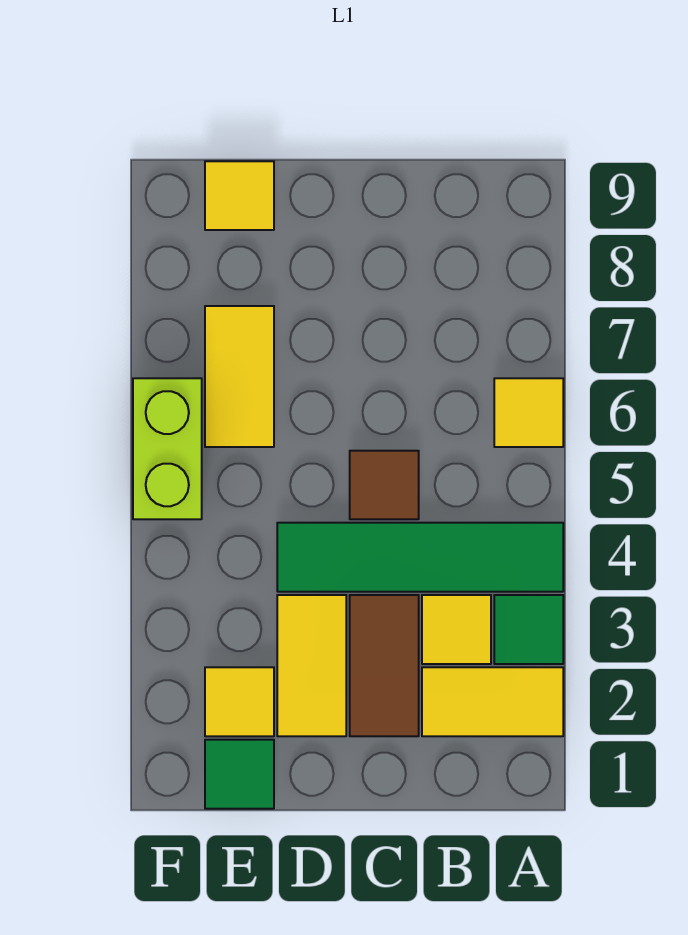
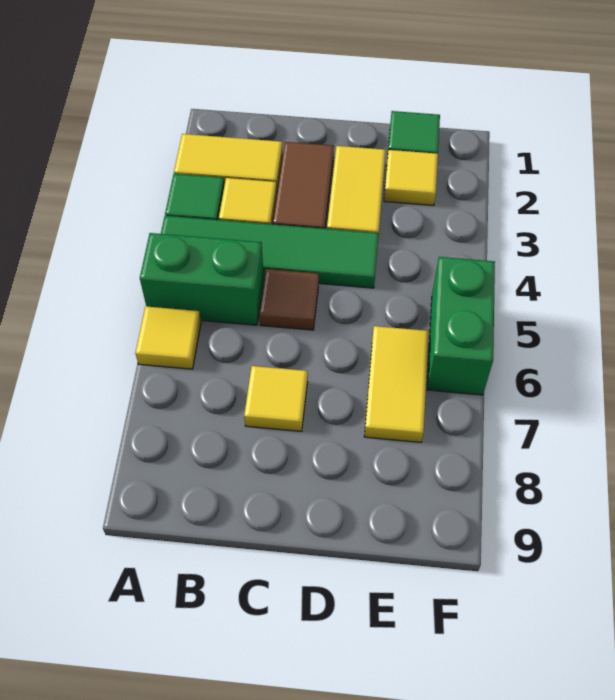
none -> green brick A5:B5 level 1
yellow tile E9 level 1 -> yellow tile C7 level 1
lime brick F5:F6 level 1 -> green brick F5:F6 level 1

